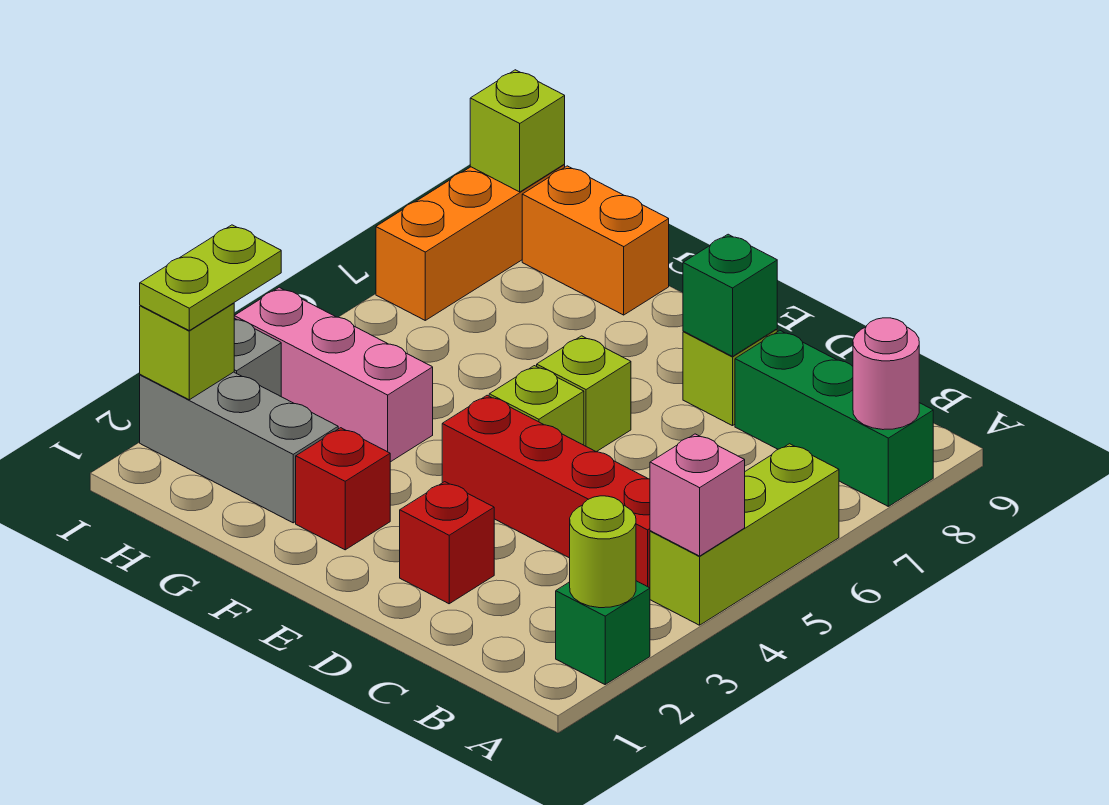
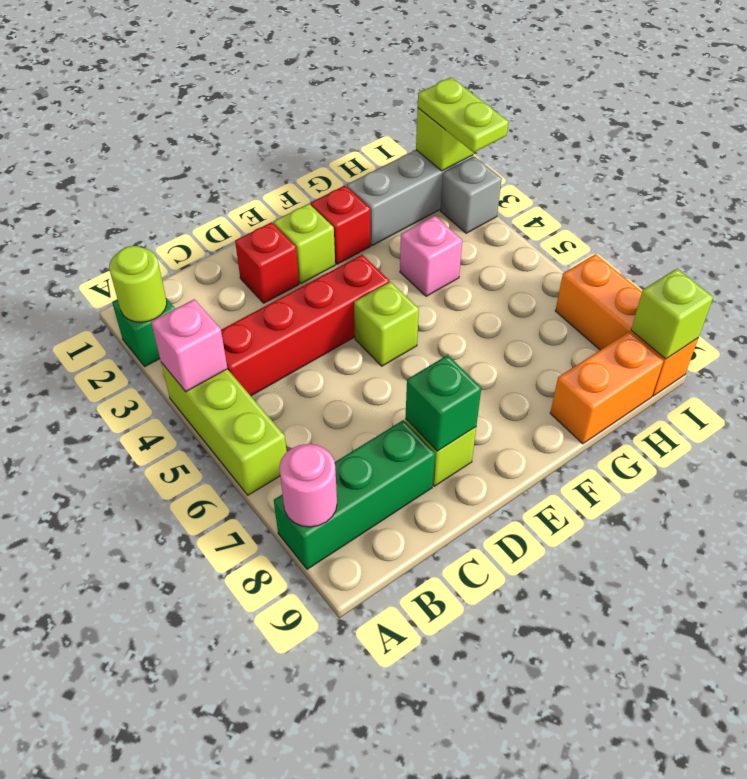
lime brick E6 level 1 -> lime brick E2 level 1
pink brick G4:I4 level 1 -> pink brick G4 level 1

